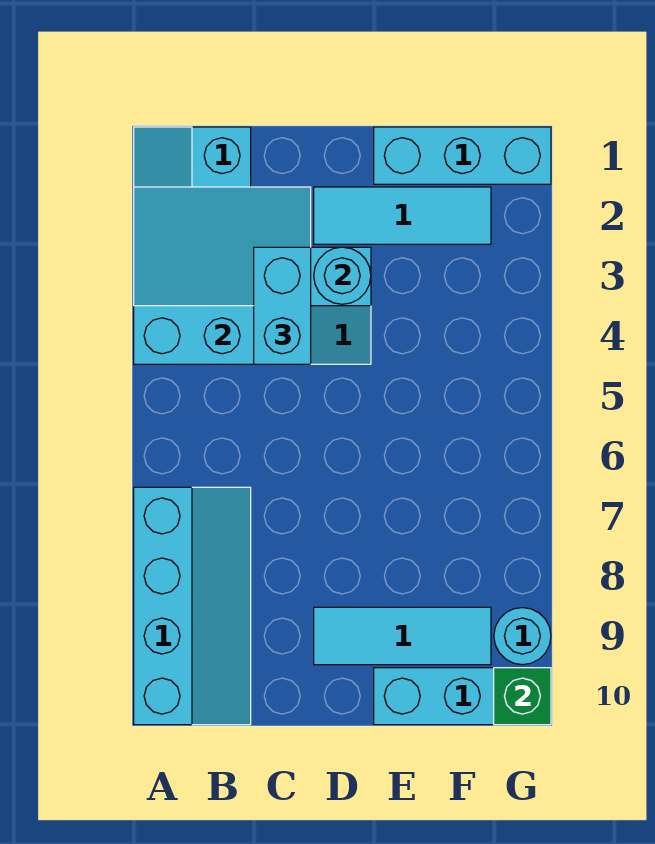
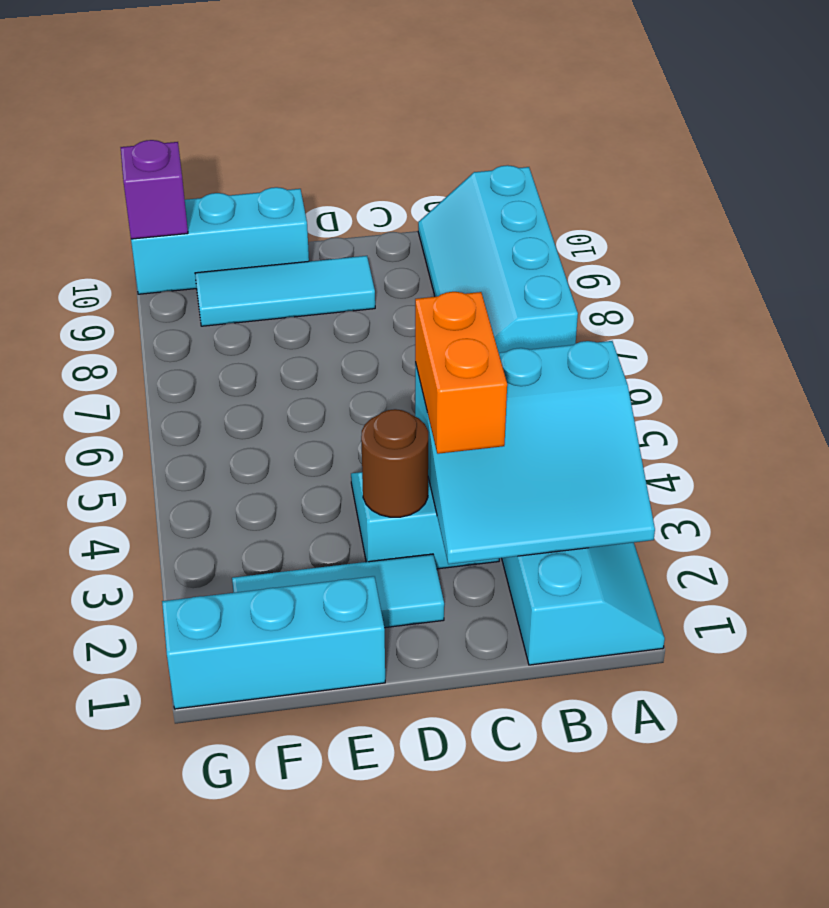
cyan brick C3:C4 level 3 -> orange brick C3:C4 level 3
cyan round brick D3 level 2 -> brown round brick D3 level 2
cyan round brick G9 level 1 -> none
green brick G10 level 2 -> purple brick G10 level 2

